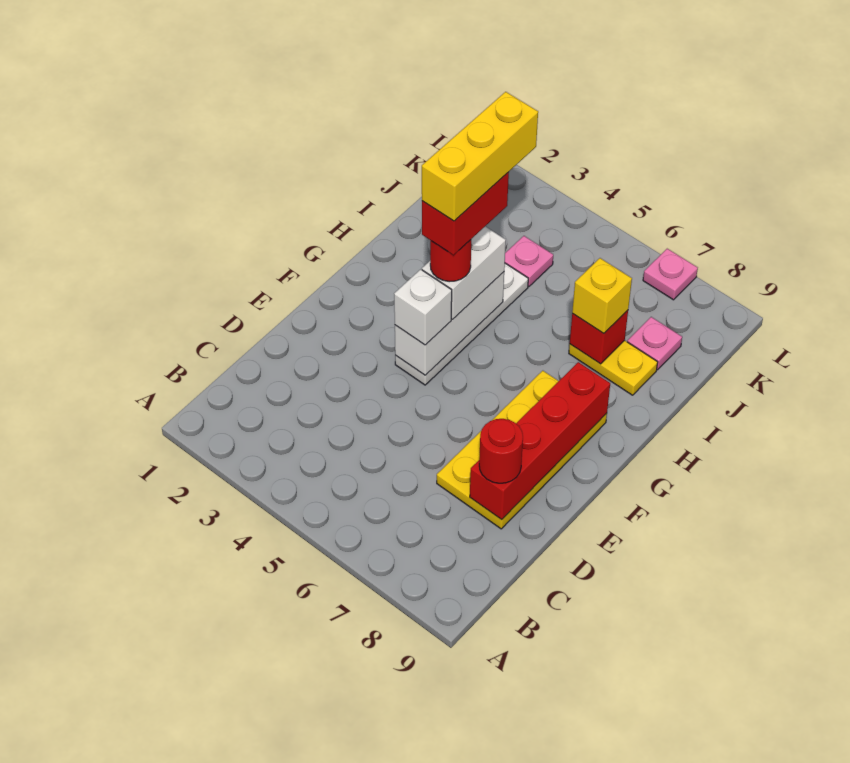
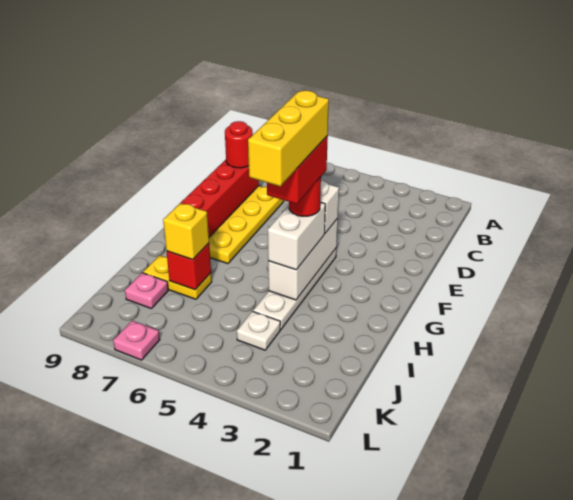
pink plate J4 level 1 -> white plate J4 level 1

